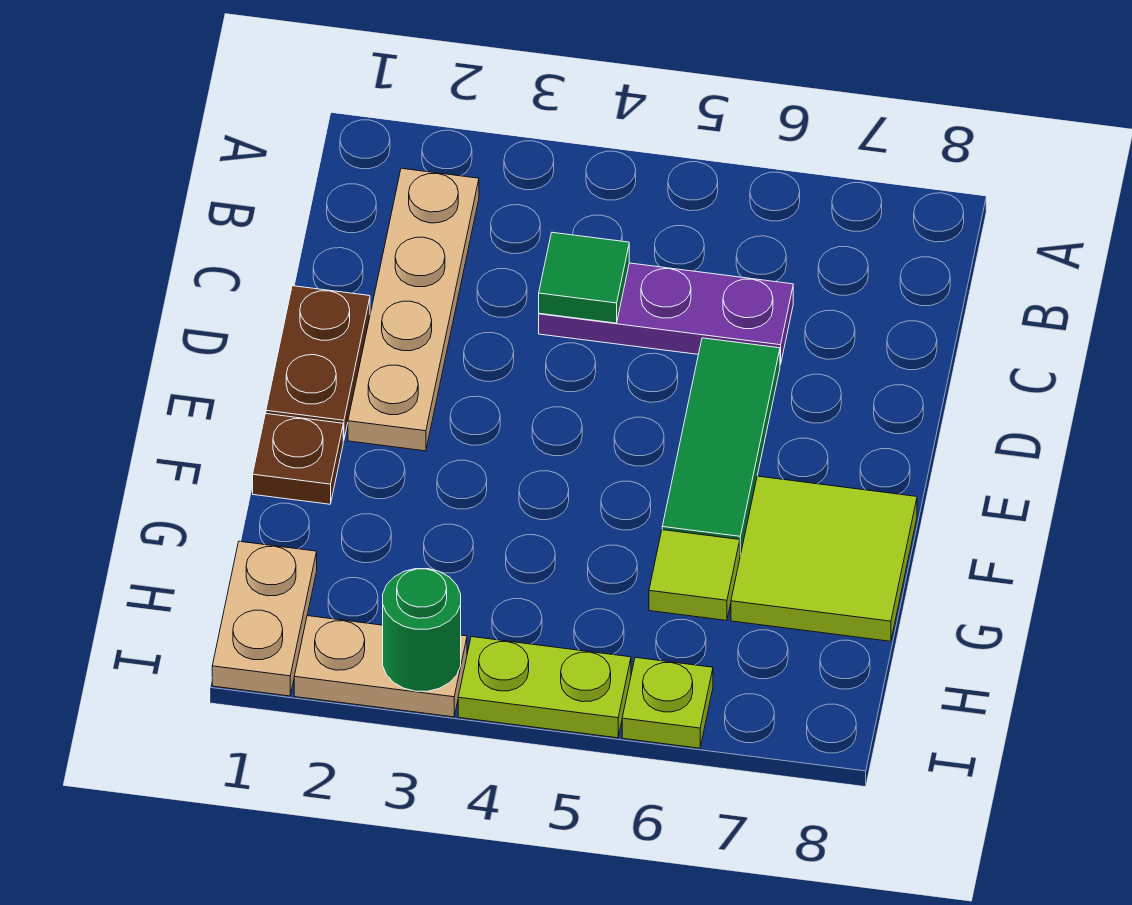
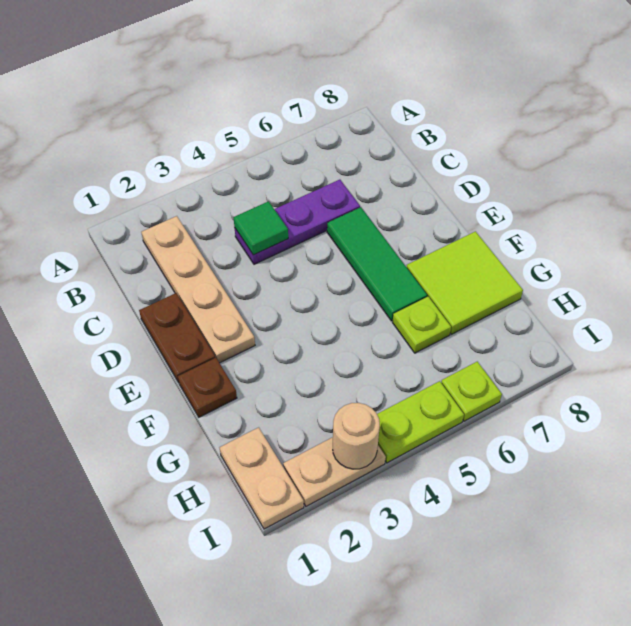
lime tile G6 level 1 -> lime plate G6 level 1
green round brick I3 level 2 -> tan round brick I3 level 2

